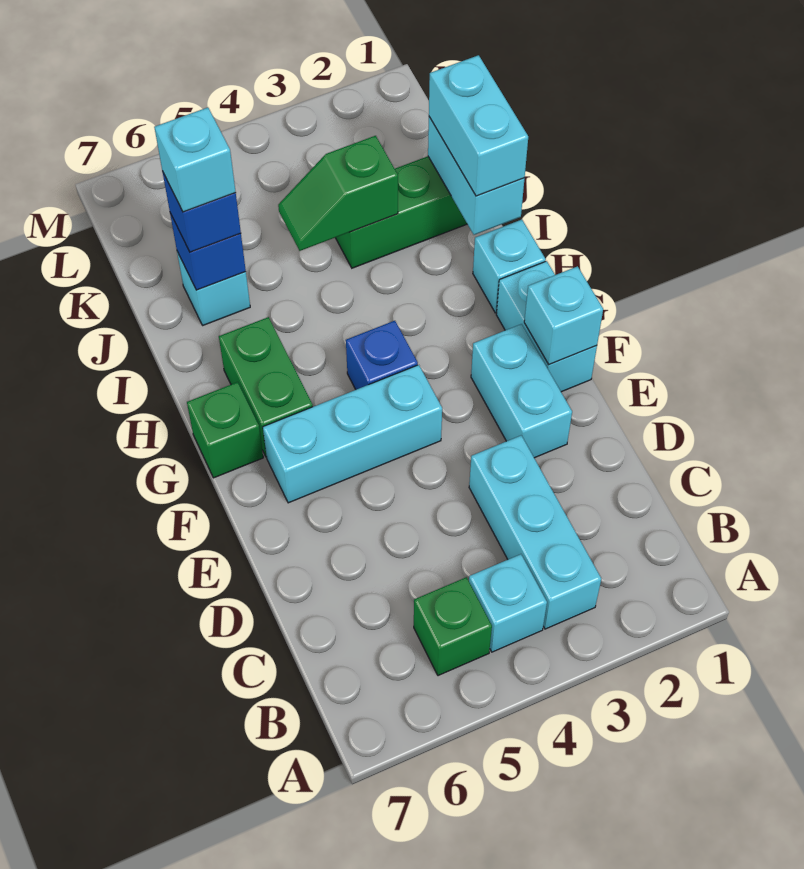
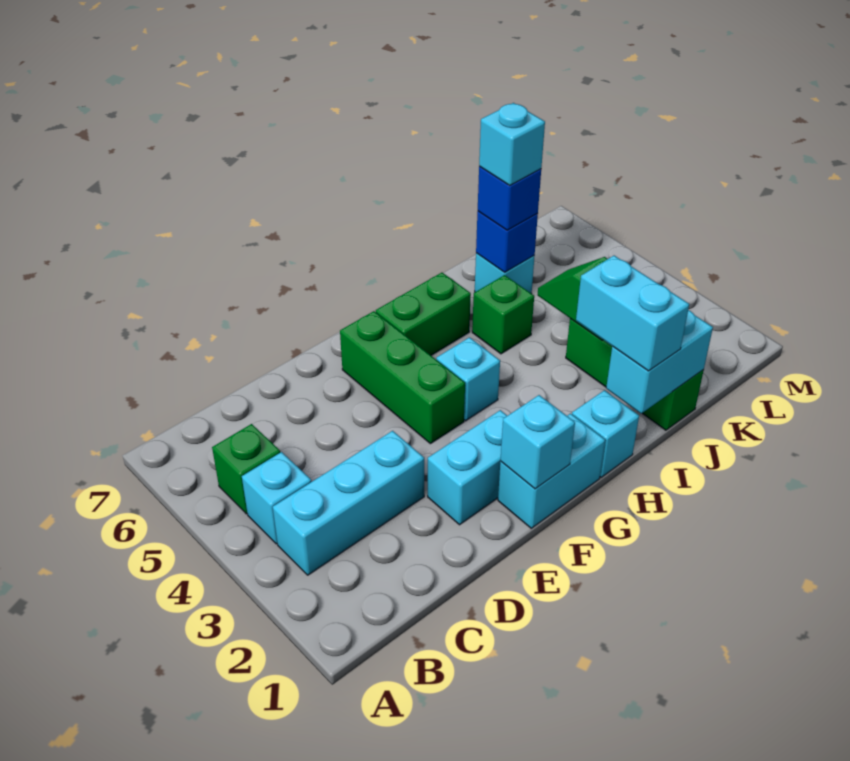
cyan brick F4:F6 level 1 -> green brick F4:F6 level 1
blue brick G4 level 1 -> cyan brick G4 level 1
green brick G7 level 1 -> green brick I5 level 1
cyan brick I1:J1 level 3 -> cyan brick I1:I2 level 3

